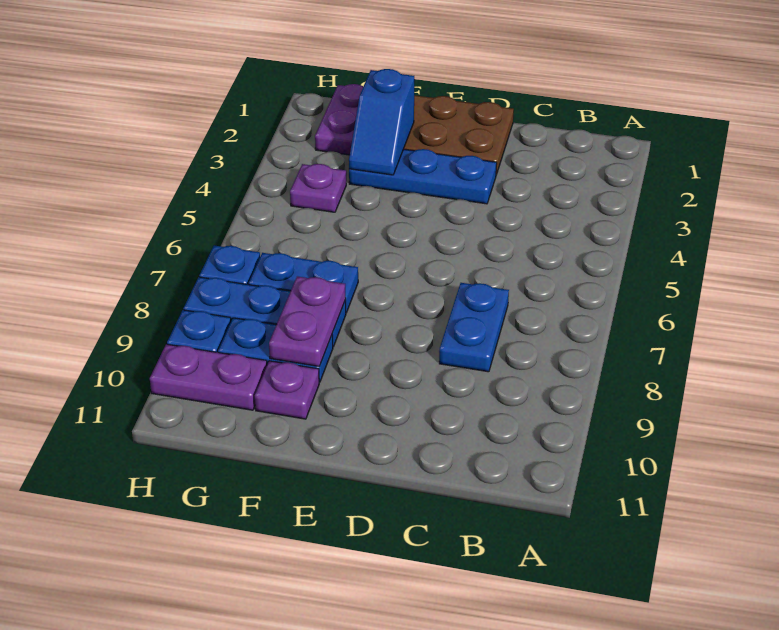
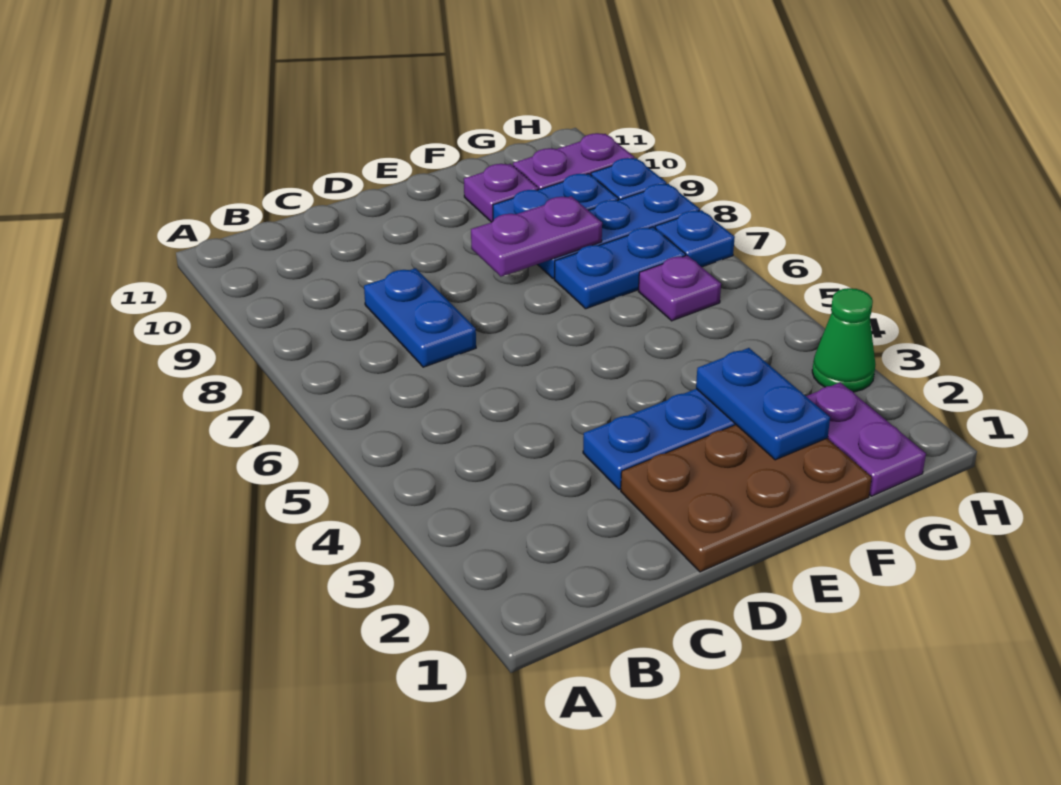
blue slope F2:F3 level 2 top 2 -> blue plate F2:F3 level 2
purple plate F8:F9 level 2 -> purple plate E8:F8 level 2
purple plate G4 level 1 -> purple plate G6 level 1
none -> green cone H3 level 1

